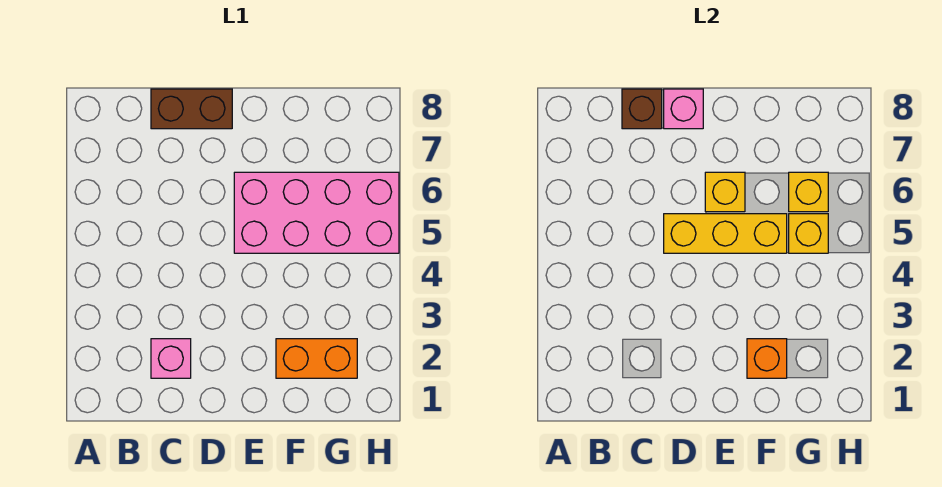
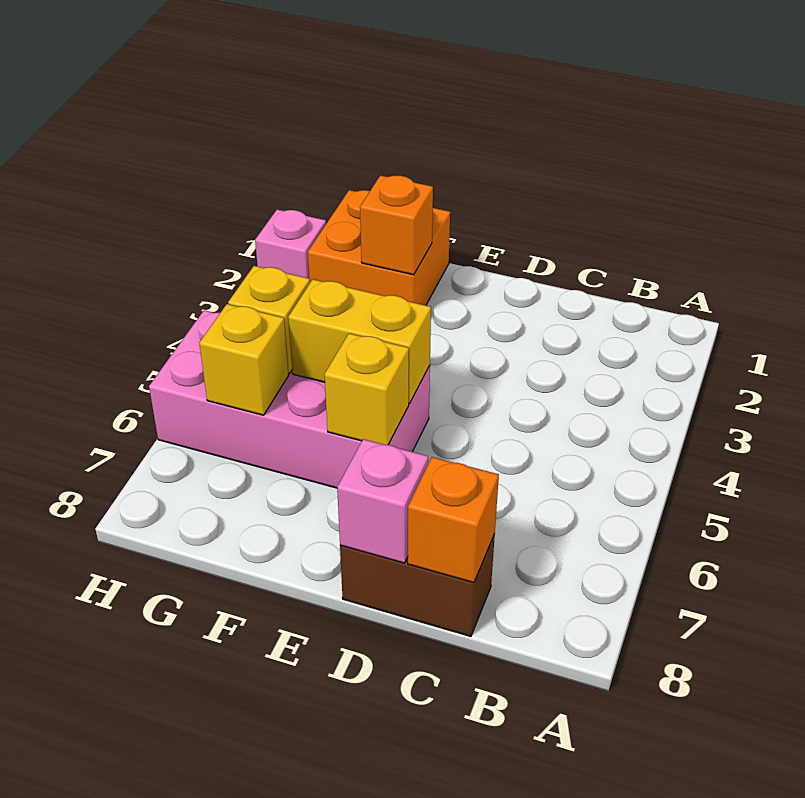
pink brick C2 level 1 -> pink brick H2 level 1
brown brick C8 level 2 -> orange brick C8 level 2
yellow brick D5:F5 level 2 -> yellow brick E5:F5 level 2
orange brick F2:G2 level 1 -> orange brick F1:G2 level 1

